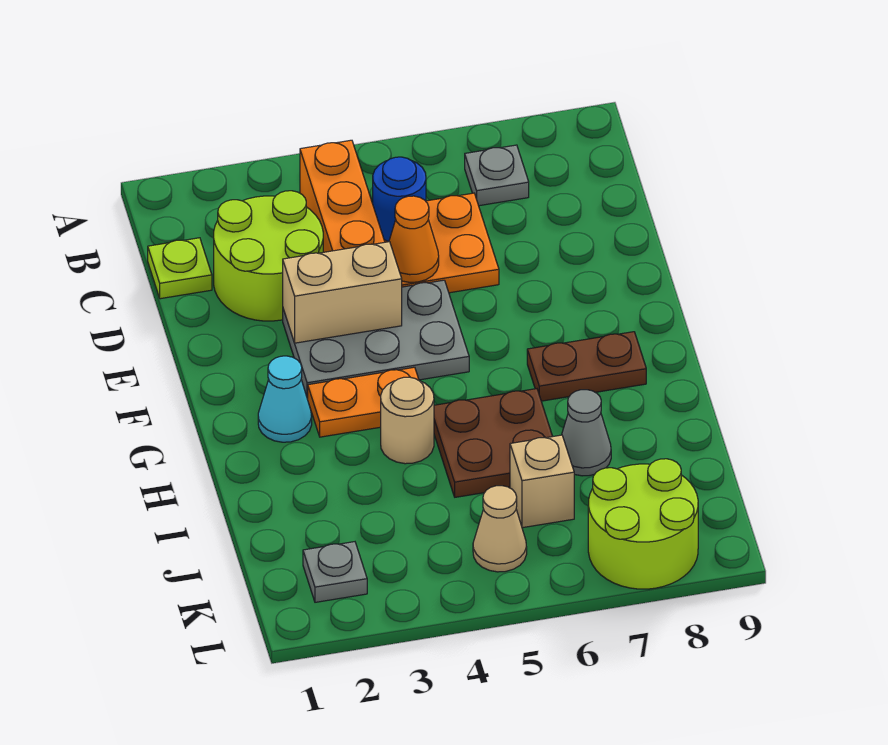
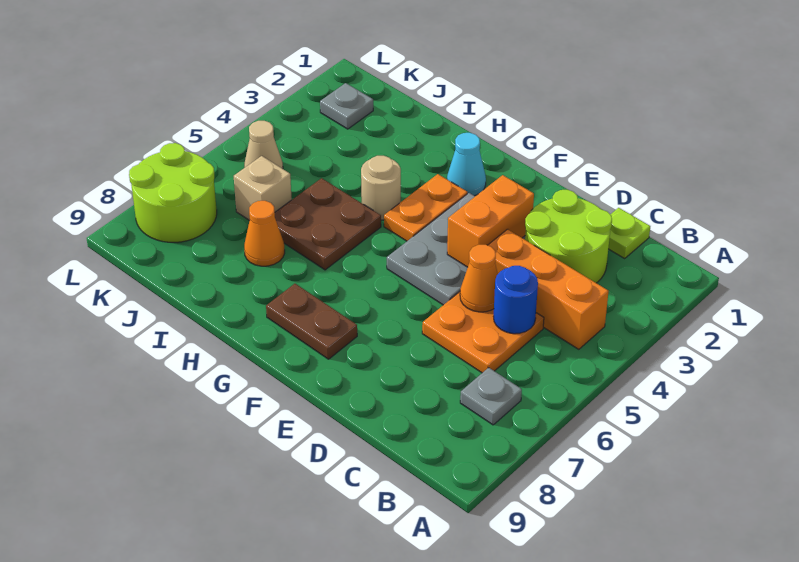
tan brick E3:E4 level 2 -> orange brick E3:E4 level 2
brown plate G7:G8 level 1 -> brown plate F8:G8 level 1
grey cone I7 level 1 -> orange cone I7 level 1

